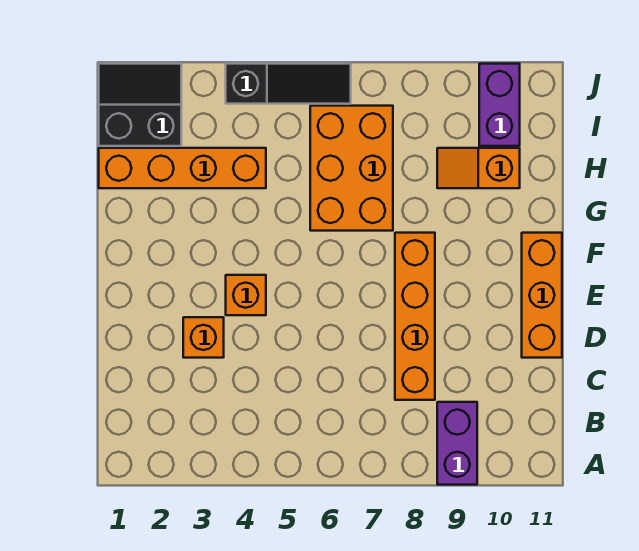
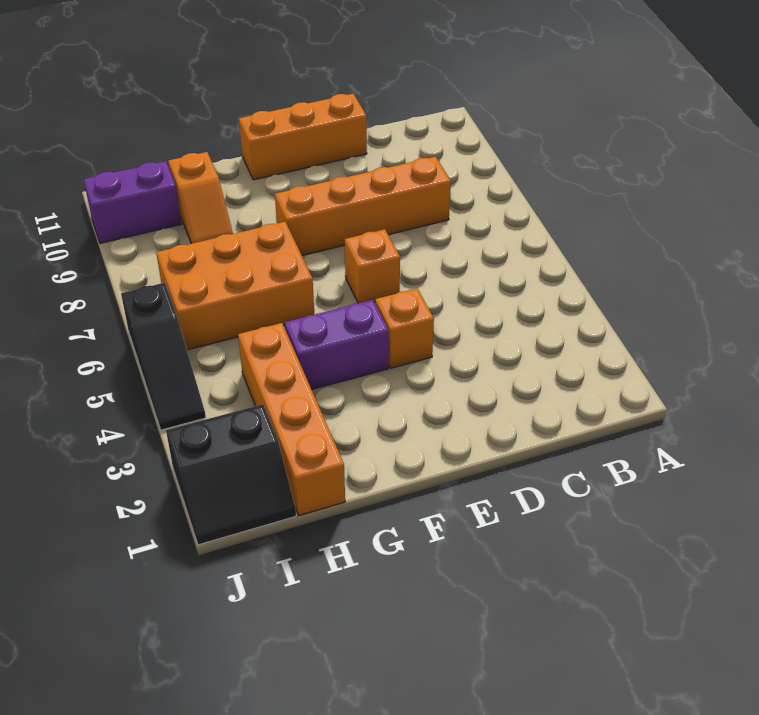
purple brick A9:B9 level 1 -> purple brick F4:G4 level 1
orange brick D3 level 1 -> orange brick E6 level 1
black slope I1:J2 level 1 top I -> black slope I1:J2 level 1 top 2
black slope J4:J6 level 1 top 4 -> black slope J4:J6 level 1 top 6

